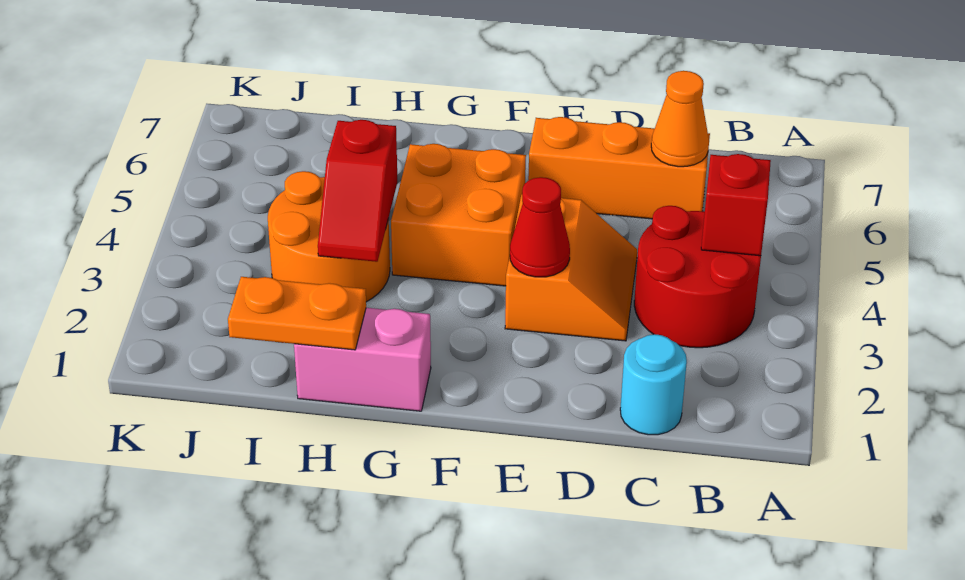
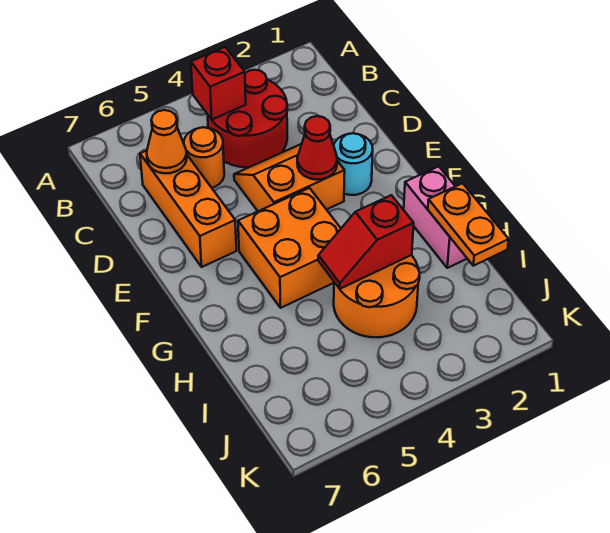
cyan round brick C1 level 1 -> cyan round brick E2 level 1
none -> orange round brick C5 level 1
red slope H3:H4 level 2 top 4 -> red slope H3:H4 level 2 top 3

